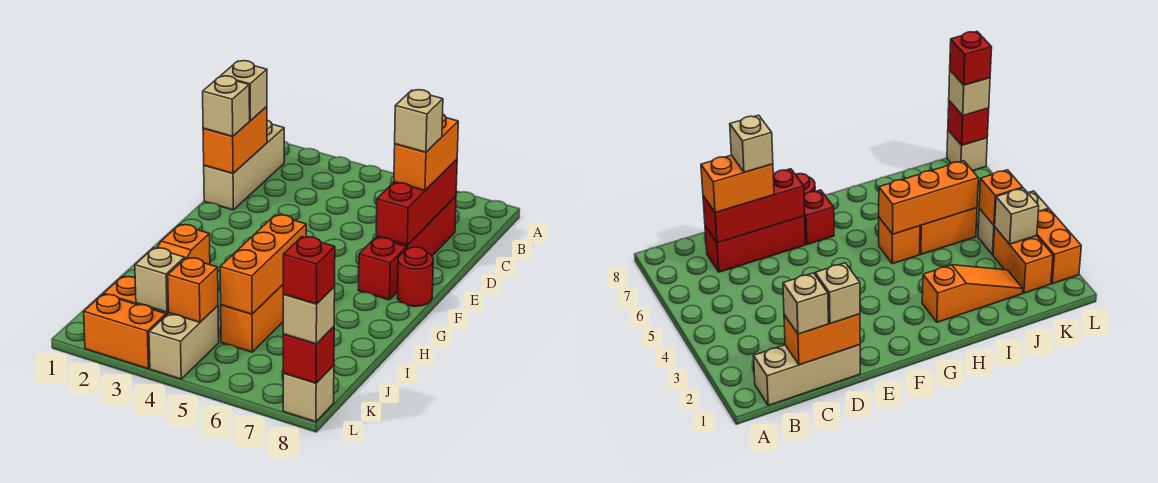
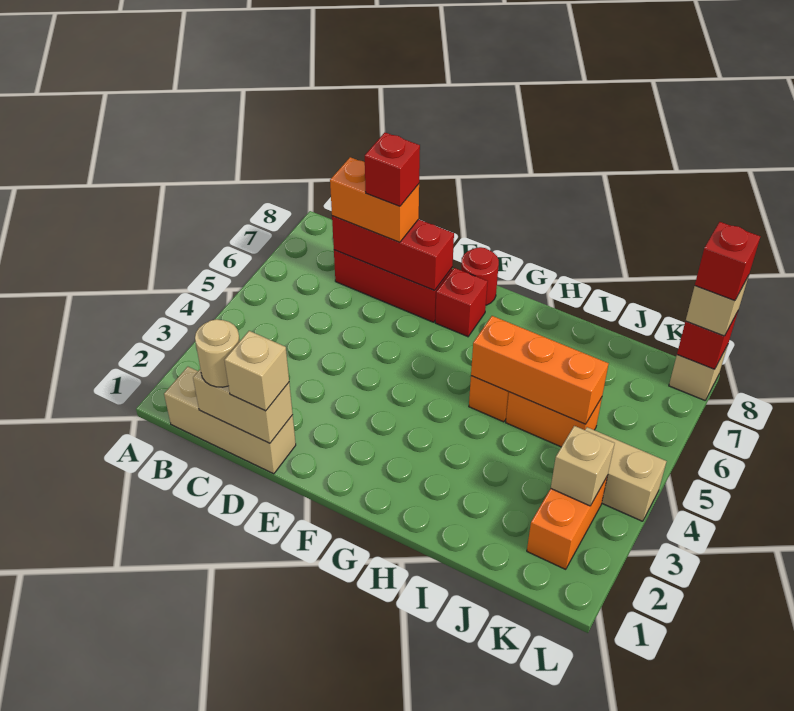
orange brick C1:D1 level 2 -> tan brick C1:D1 level 2
tan brick C1 level 3 -> tan round brick C1 level 3
tan brick D7 level 4 -> red brick D7 level 4
orange slope H2:J2 level 1 top H -> none
orange brick K4 level 2 -> none
orange brick L2:L3 level 1 -> none

